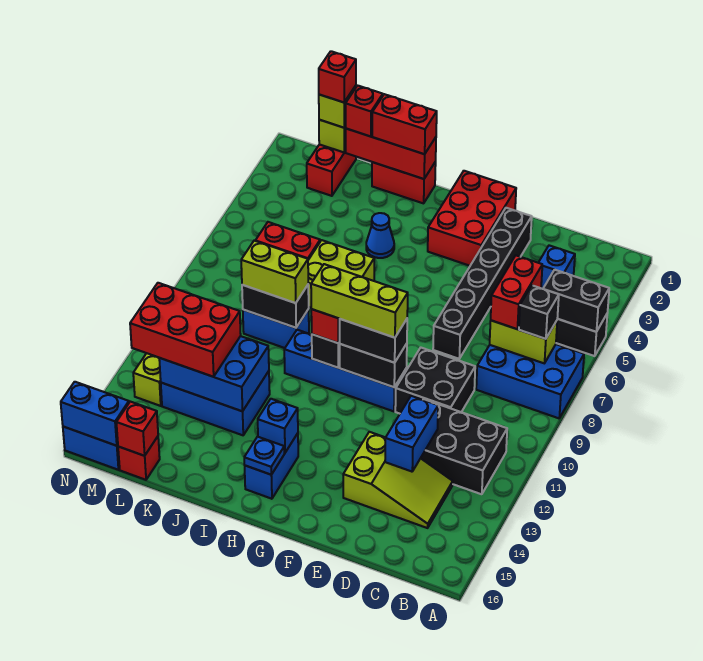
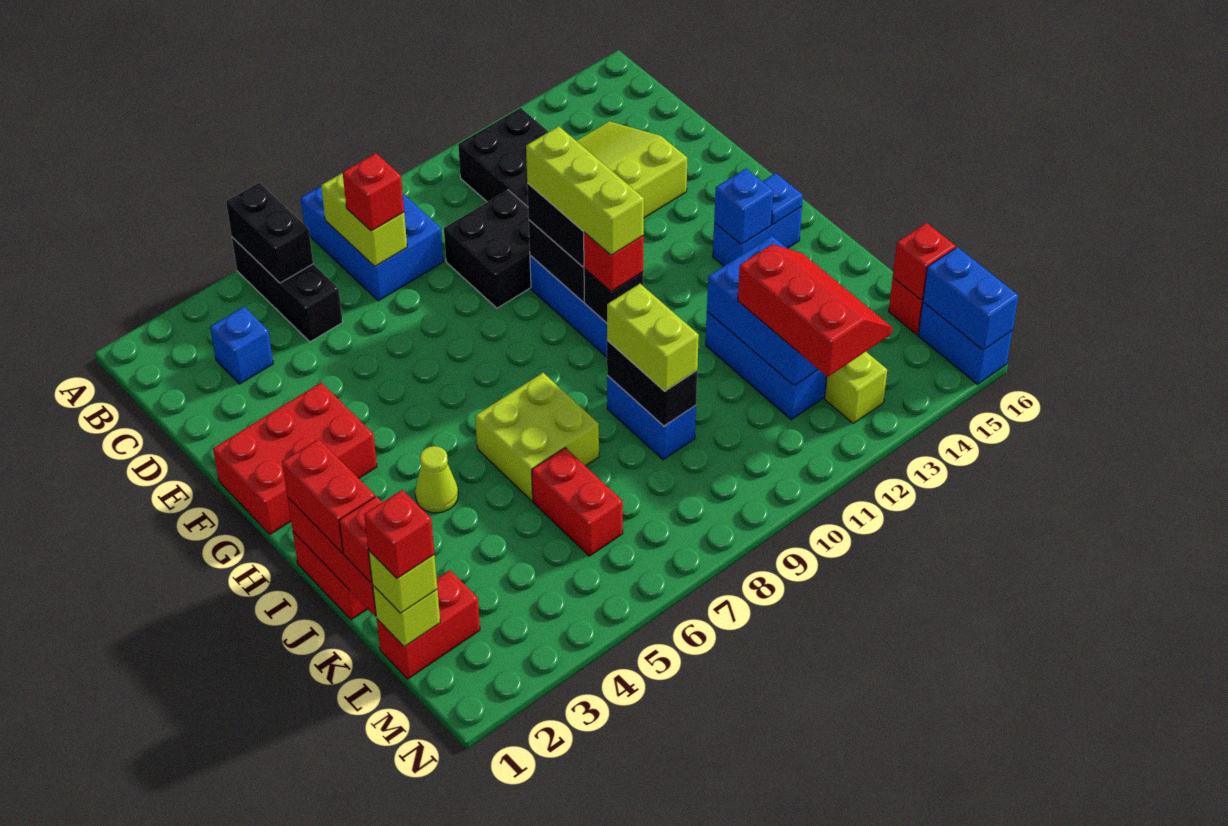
black brick B7 level 3 -> none
red brick C6:C7 level 3 -> red brick C7 level 3
blue brick D12:D13 level 2 -> none
black brick E2:E7 level 1 -> none
blue cone I4 level 1 -> lime cone I4 level 1
red brick K12:M13 level 3 -> red slope K12:M13 level 3 top 12

